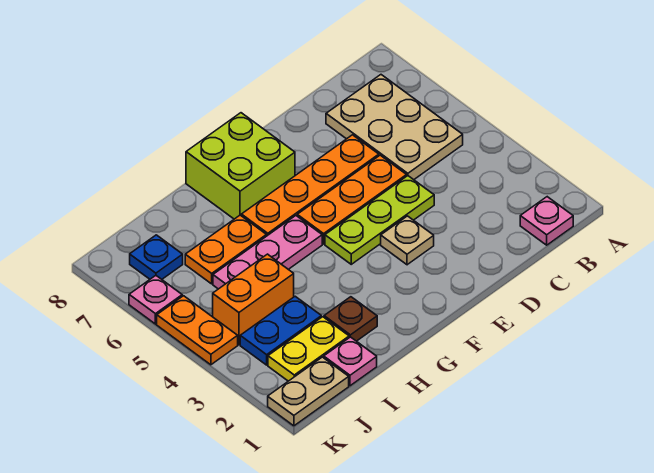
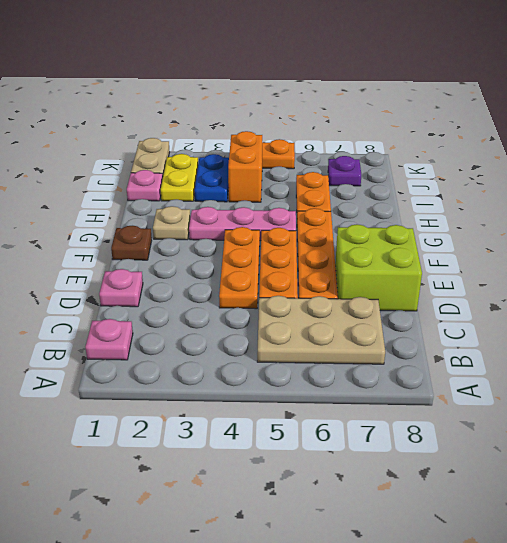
lime plate D4:F4 level 1 -> orange plate D4:F4 level 1
tan plate E3 level 1 -> tan plate G2 level 1
lime brick F7:G8 level 1 -> lime brick D7:E8 level 1
pink plate G5:I5 level 1 -> pink plate G3:G5 level 1
brown plate H2 level 1 -> brown plate F1 level 1
blue plate J7 level 1 -> purple plate J7 level 1
pink plate K6 level 1 -> pink plate D1 level 1

